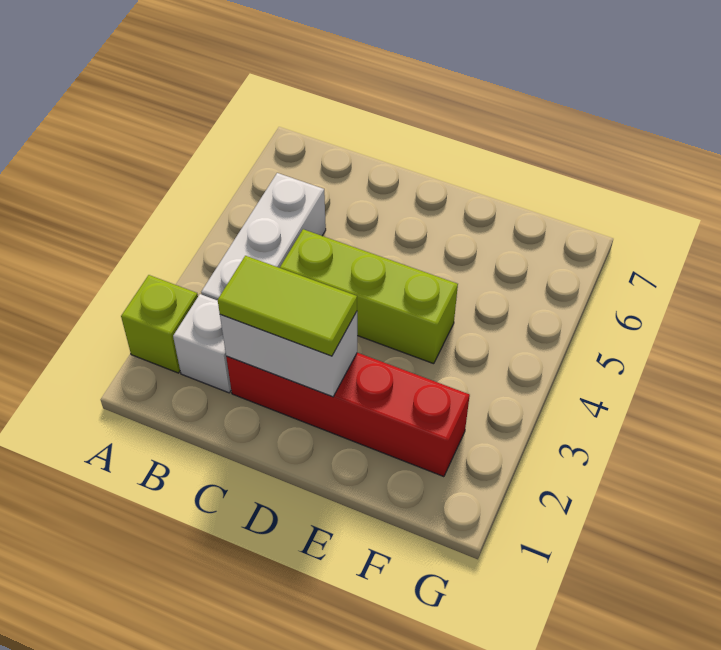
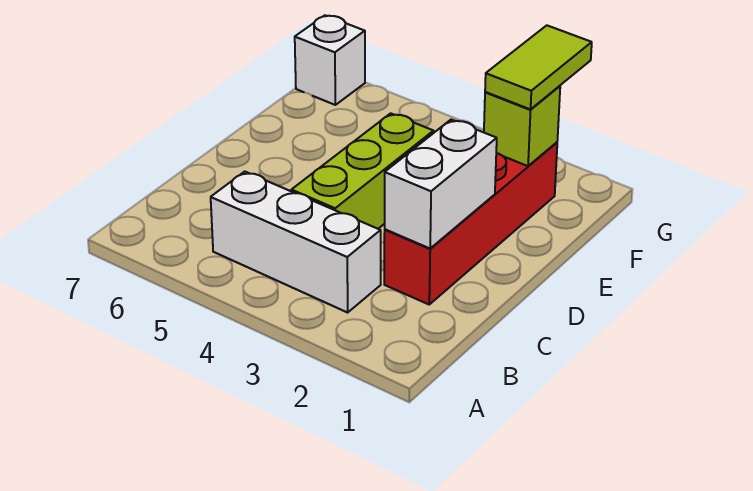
lime brick A2 level 1 -> lime brick F2 level 2
white brick B2 level 1 -> white brick G7 level 1
lime tile C2:D2 level 3 -> lime tile F2:G2 level 3

